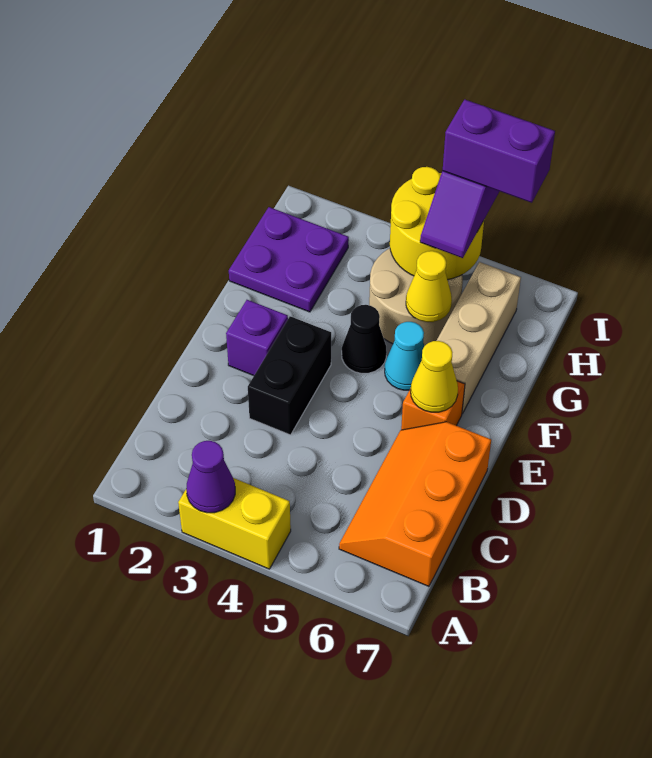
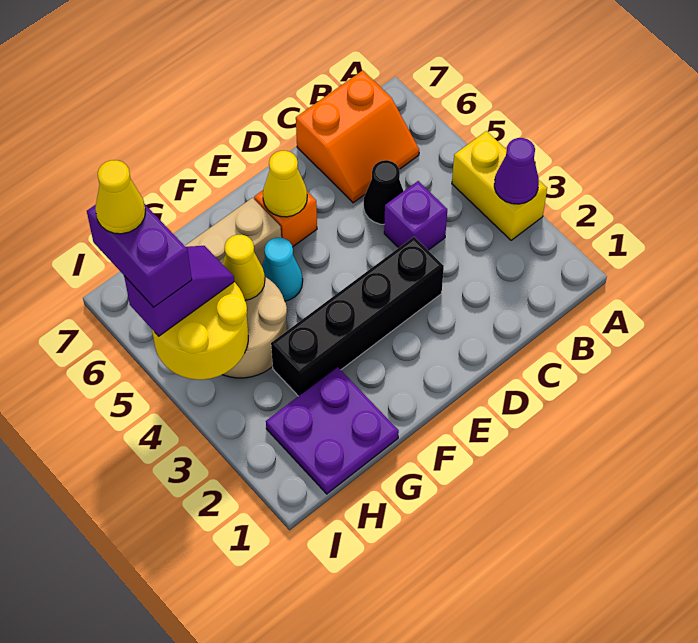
orange slope B6:D7 level 1 top 7 -> orange slope B6:C7 level 1 top 7
black brick D3:E3 level 1 -> black brick D3:G3 level 1
purple brick E2 level 1 -> purple brick C4 level 1
black cone F4 level 1 -> black cone C5 level 1
none -> yellow cone I6 level 5

